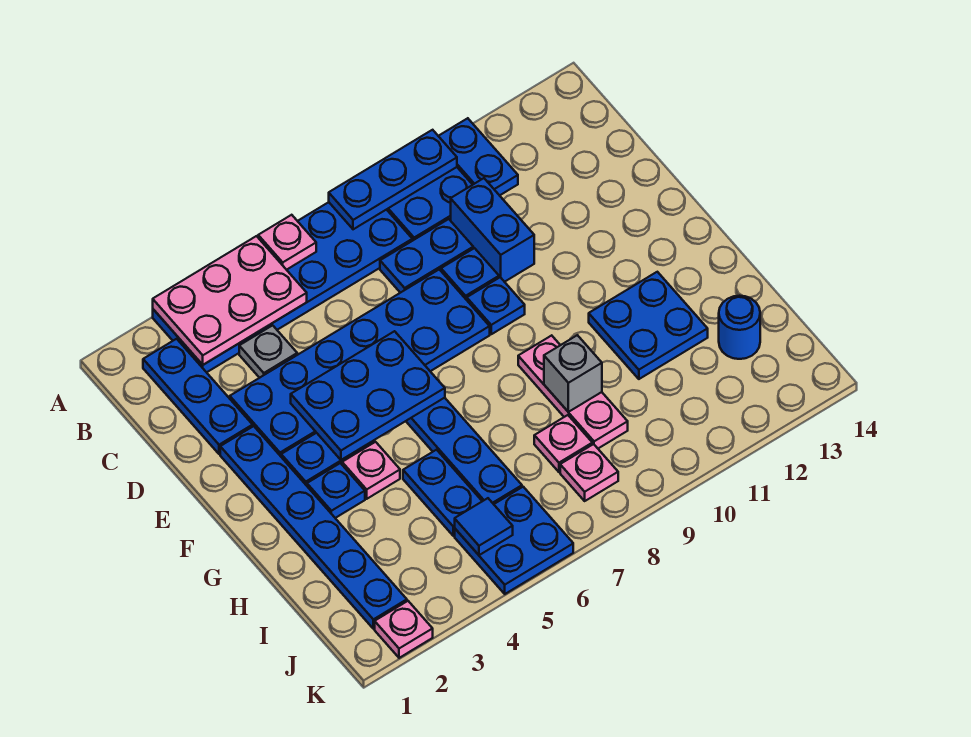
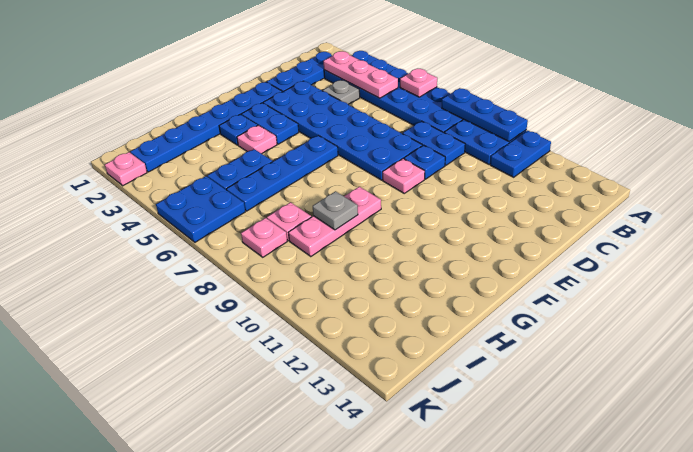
pink plate A3:B5 level 2 -> pink plate B3:B5 level 2
blue brick C10:D10 level 1 -> none
blue plate E4:F6 level 2 -> none
blue plate E9 level 1 -> pink plate E9 level 1
blue plate G11:H12 level 1 -> none
grey brick H9 level 2 -> grey plate H9 level 2
blue round brick I13 level 1 -> none
blue tile J5 level 2 -> none

